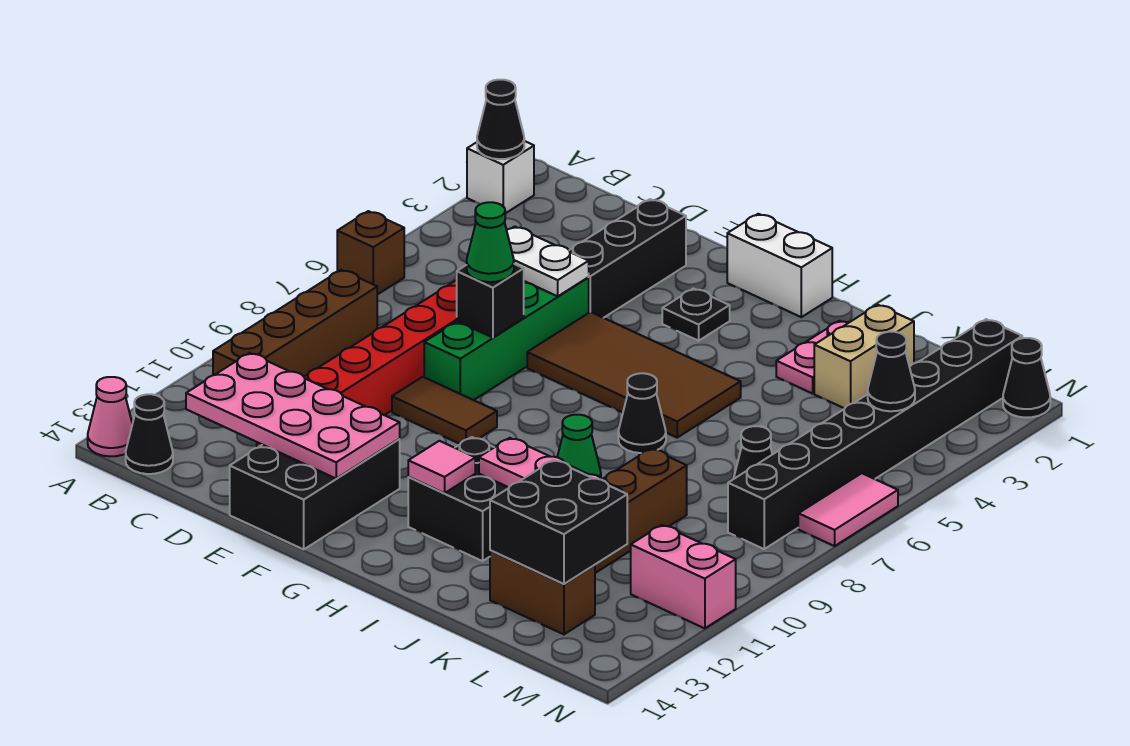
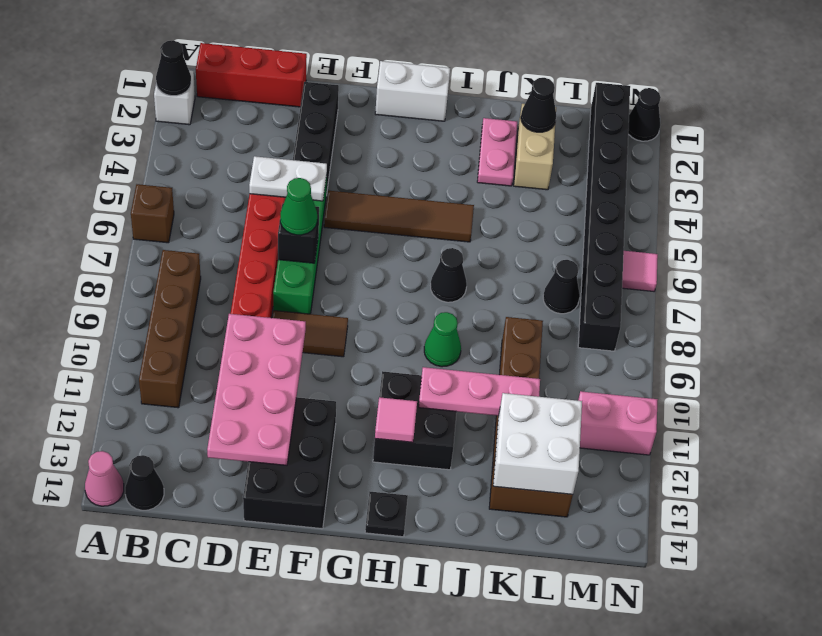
none -> red brick B1:D1 level 1
pink plate C12:F13 level 2 -> pink plate D10:E13 level 2
brown tile F5:I6 level 1 -> brown tile F5:I5 level 1
black plate G3 level 1 -> black plate H14 level 1
black brick K12:L13 level 2 -> white brick K12:L13 level 2
black cone M4 level 2 -> black cone K2 level 2
pink tile N6:N7 level 1 -> pink tile N6 level 1

